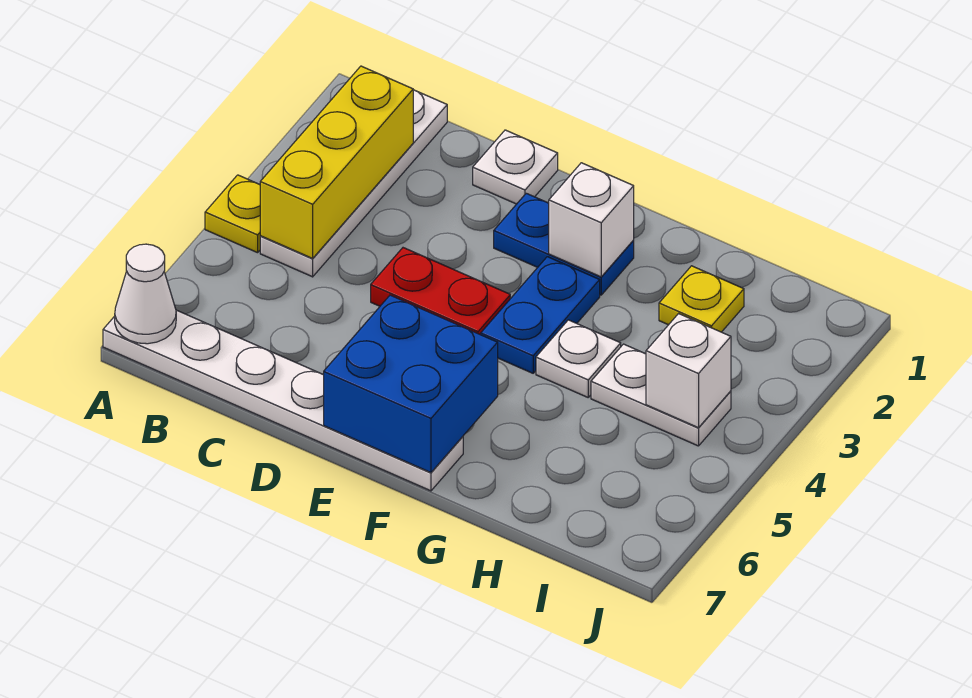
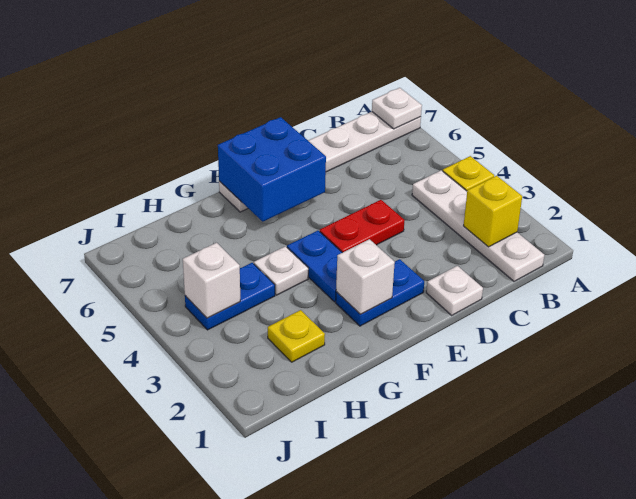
white cone A7 level 2 -> white plate A7 level 2
yellow brick B2:B4 level 2 -> yellow brick B2 level 2
white plate H4:I4 level 1 -> blue plate H4:I4 level 1

